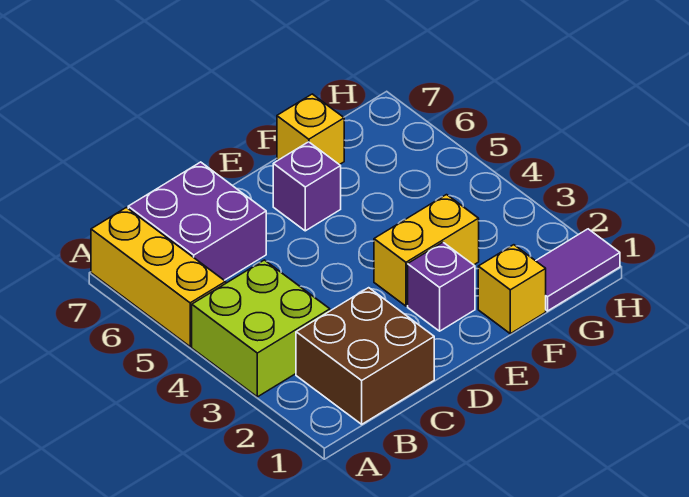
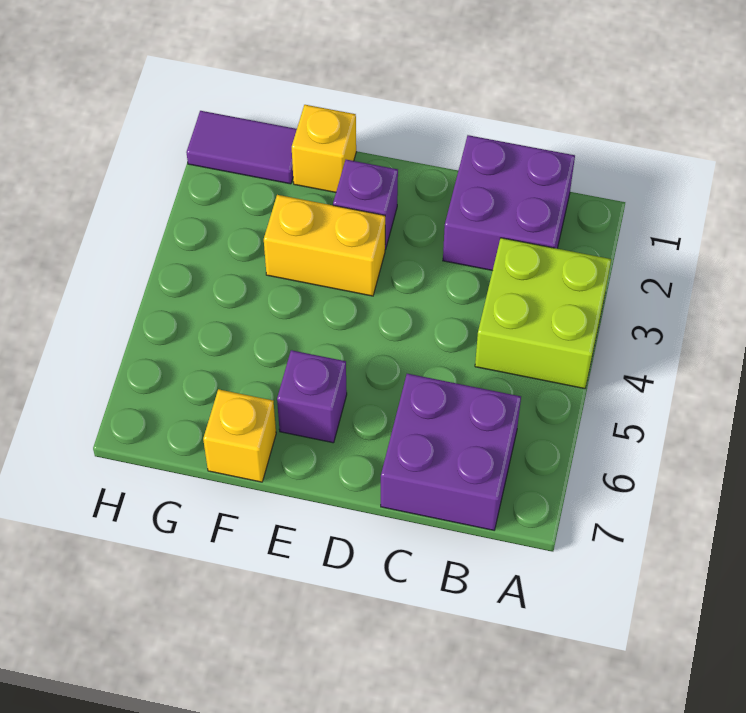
yellow brick A5:A7 level 1 -> none
brown brick B1:C2 level 1 -> purple brick B1:C2 level 1

